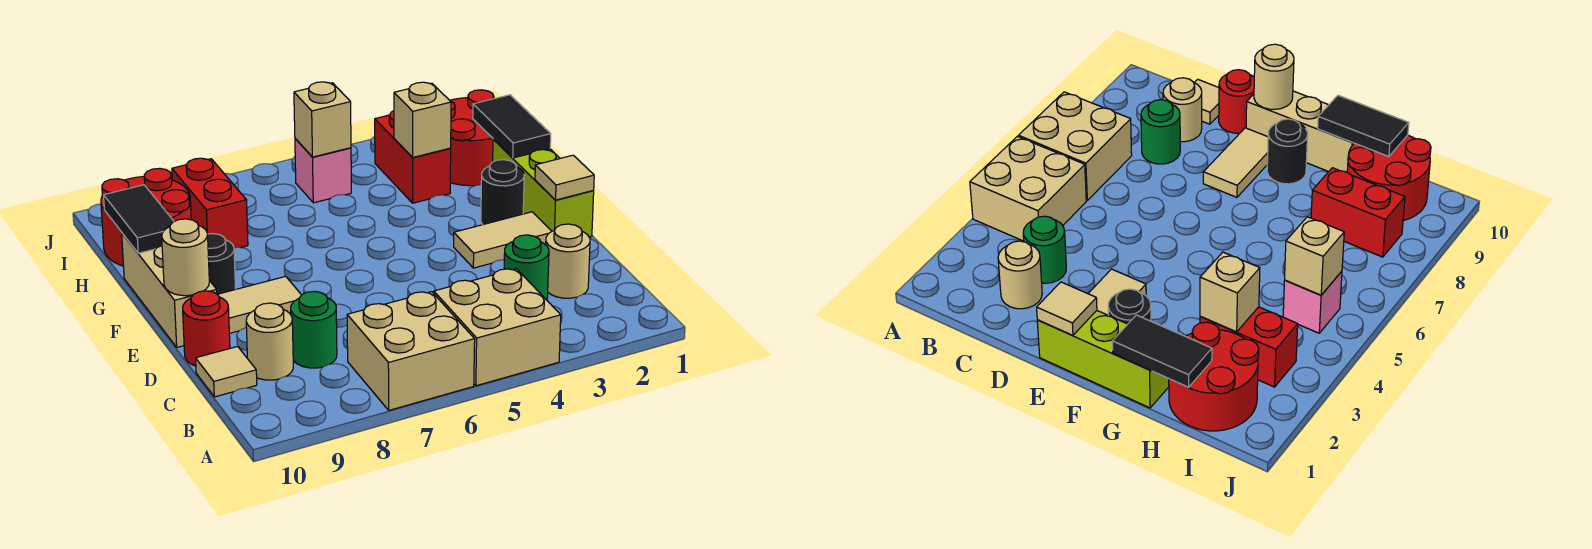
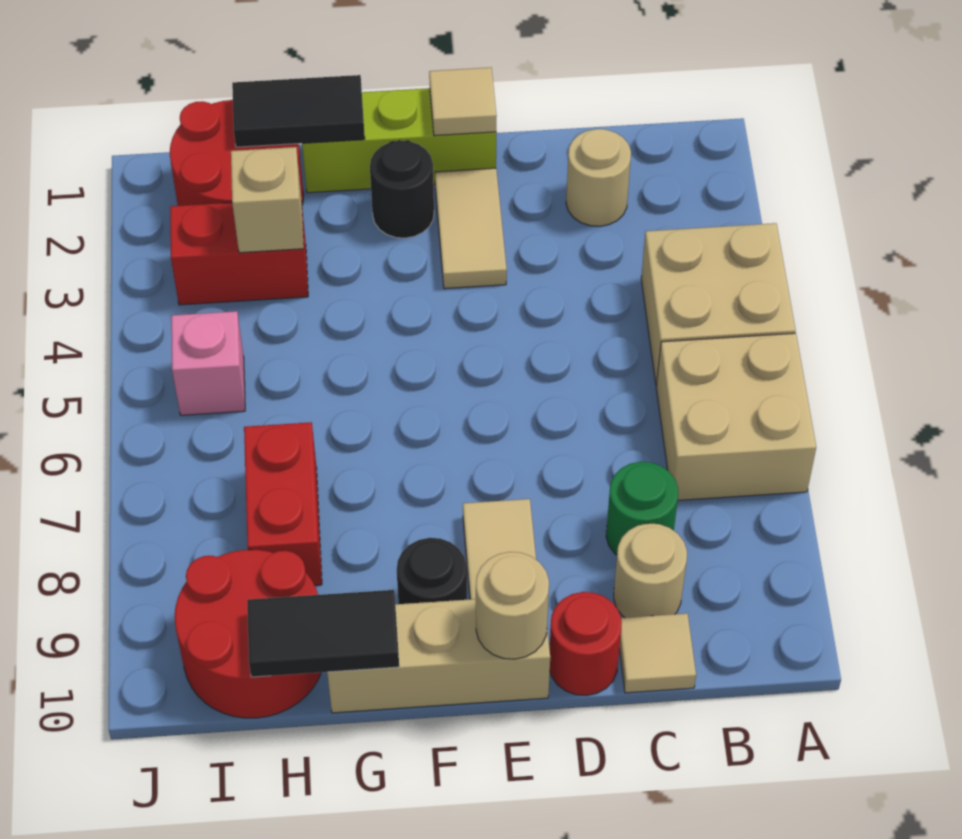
green round brick C3 level 1 -> none
red brick H8:I8 level 1 -> red brick H7:H8 level 1
tan brick I5 level 2 -> none

